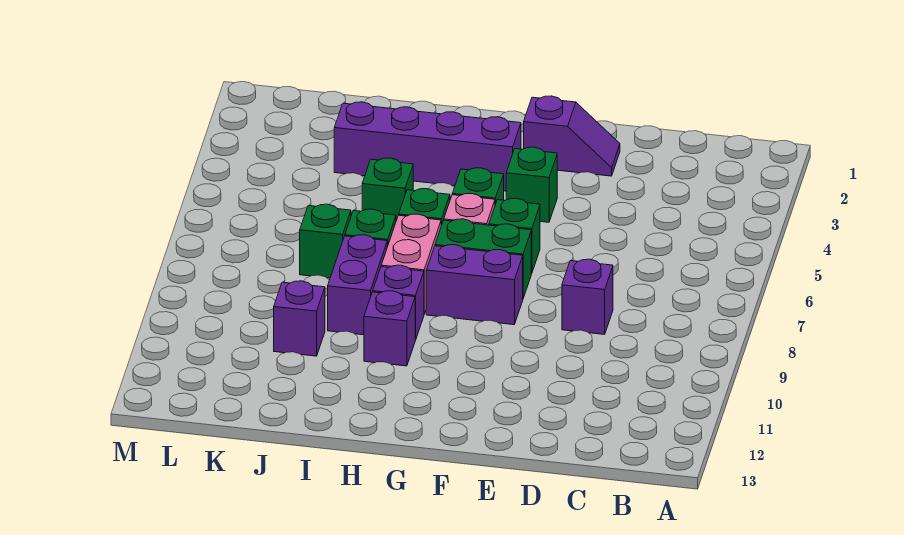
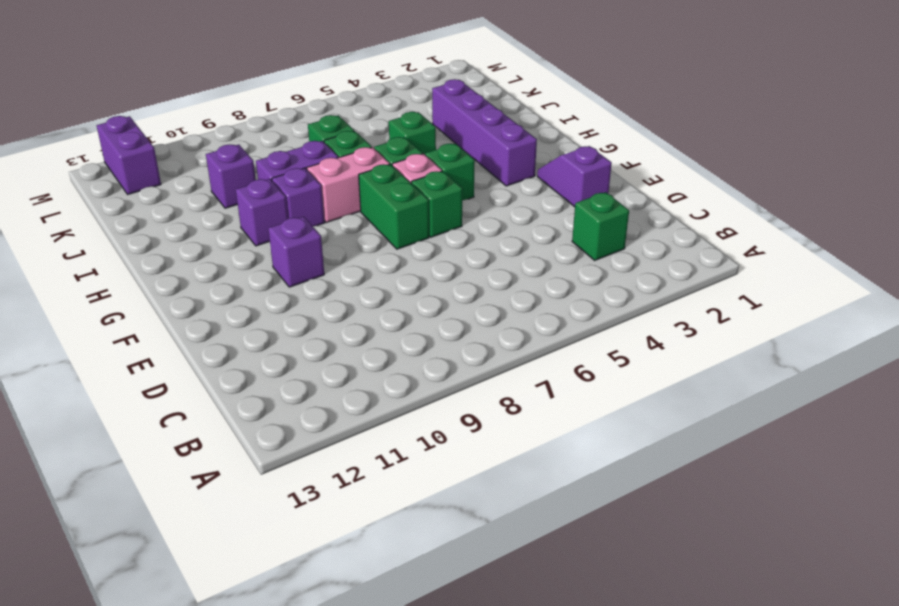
purple brick D8 level 1 -> purple brick F10 level 1
purple slope E2:F2 level 1 top F -> purple slope E2:F2 level 1 top E
green brick F4 level 1 -> green brick C3 level 1
purple brick F8:G8 level 1 -> purple brick L12:M12 level 1

